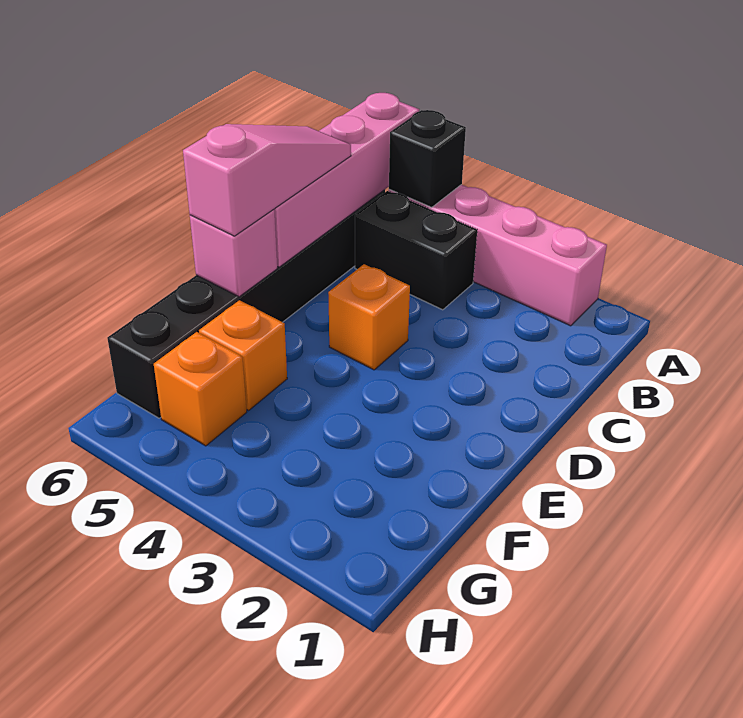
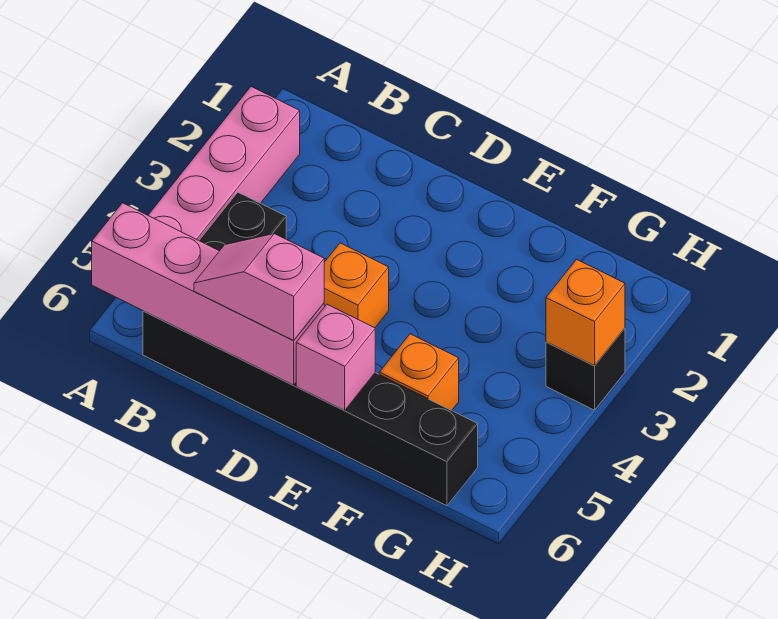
black brick A5 level 2 -> black brick H3 level 1
pink slope C6:E6 level 3 top E -> pink slope C6:D6 level 3 top D
orange brick G5 level 1 -> orange brick H3 level 2

